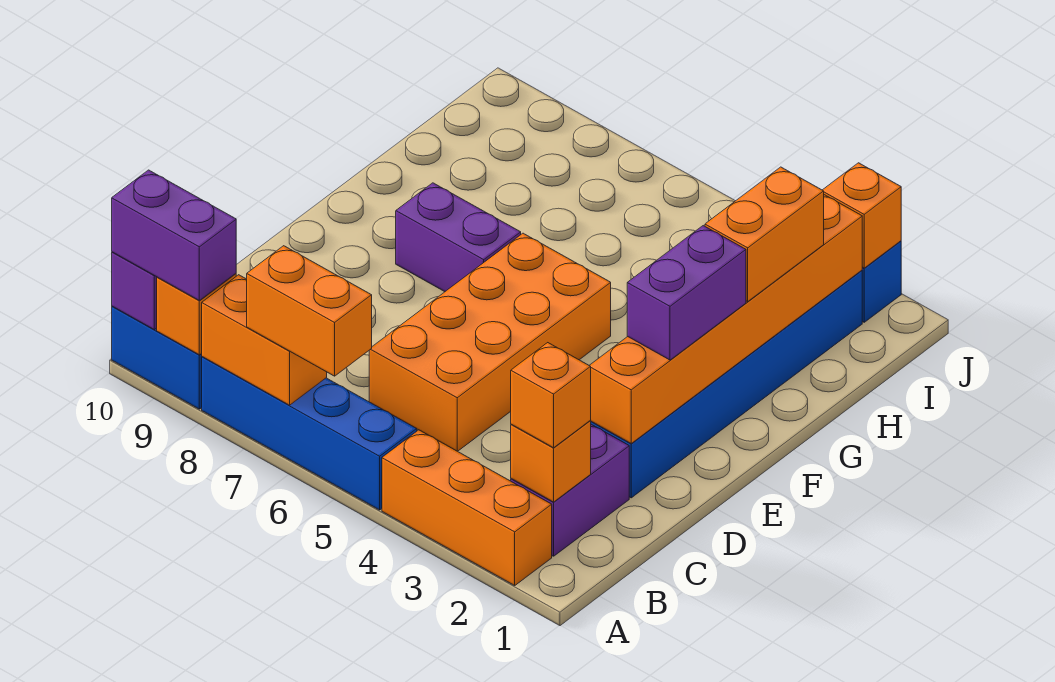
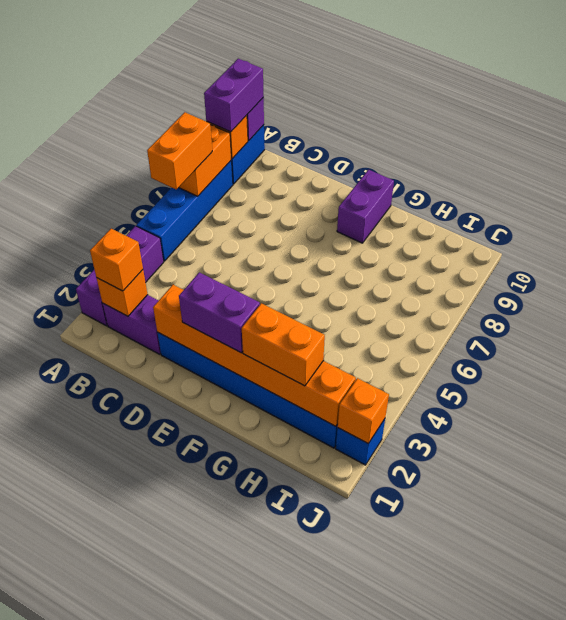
orange brick A2:A4 level 1 -> purple brick A2:A4 level 1
orange brick C5:F6 level 1 -> none
purple brick F7:F8 level 1 -> purple brick F9:F10 level 1

